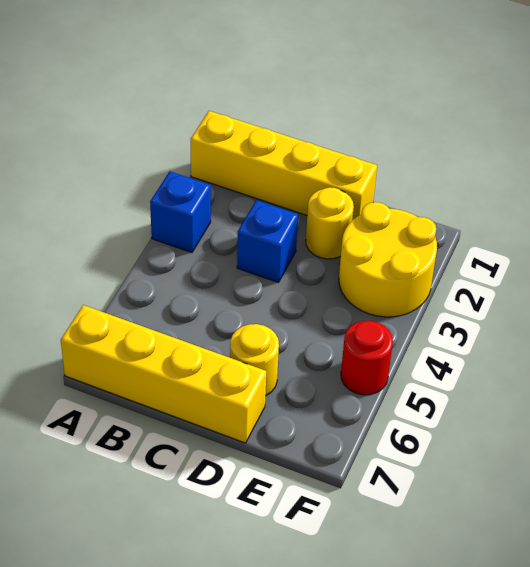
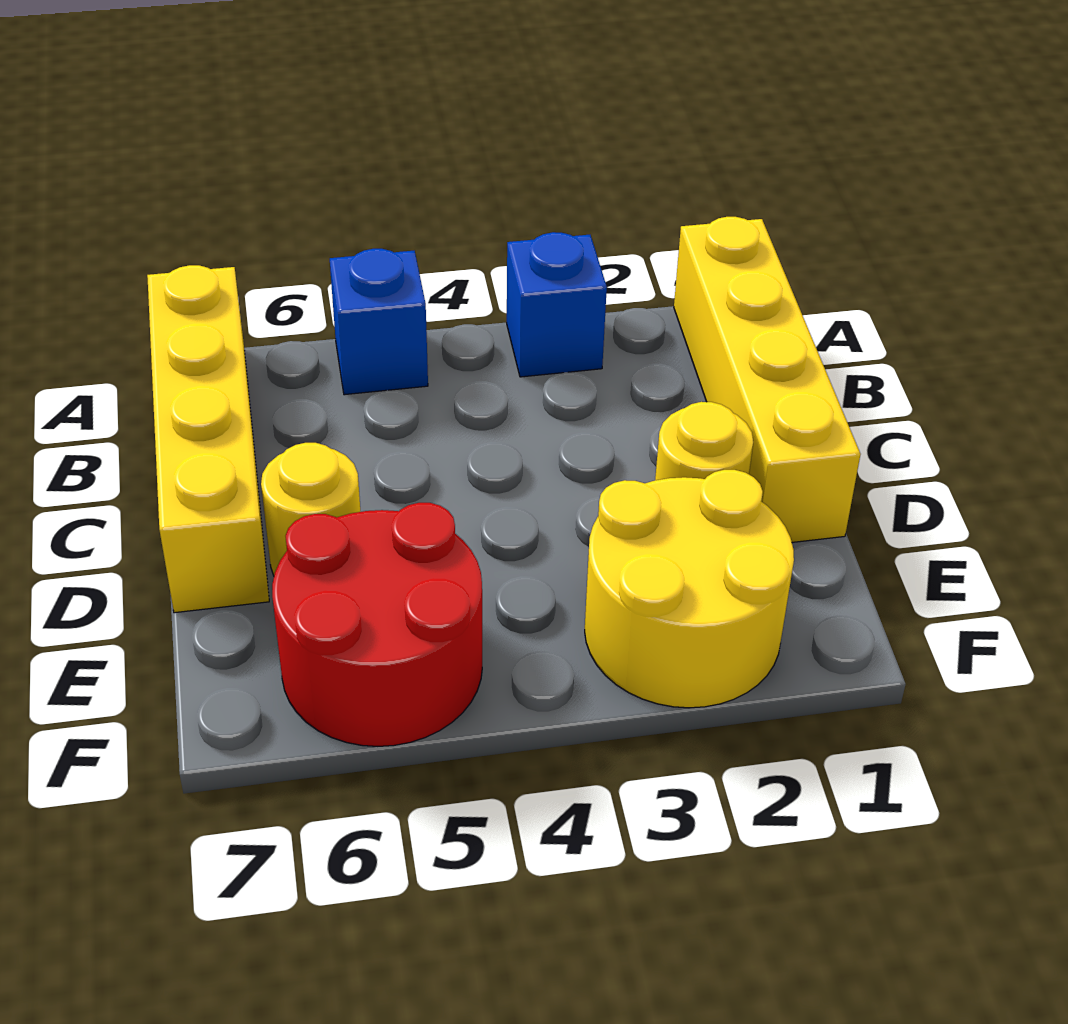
blue brick C3 level 1 -> blue brick A5 level 1
red round brick F5 level 1 -> red round brick E5:F6 level 1

